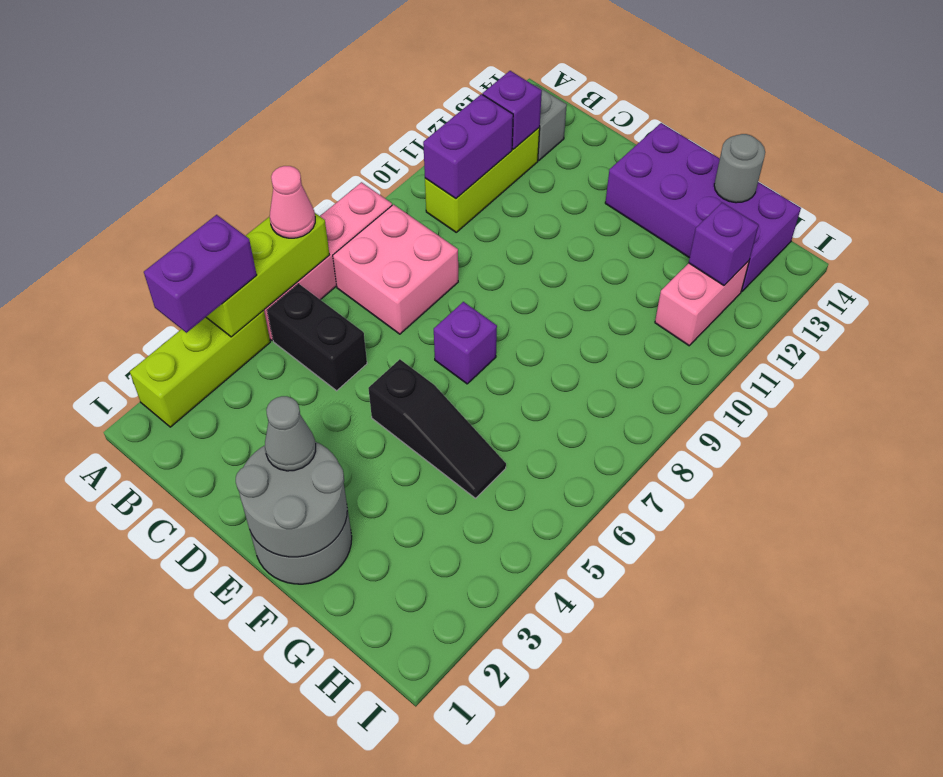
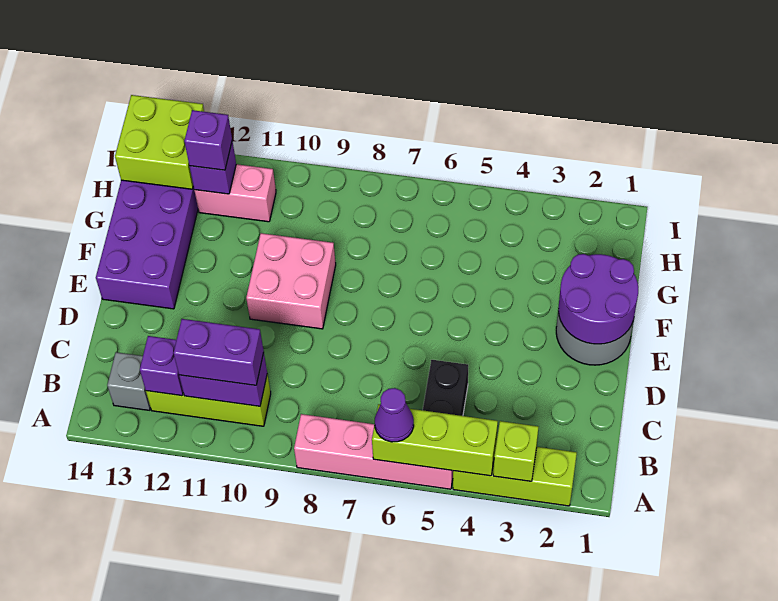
none -> lime brick A3 level 2
purple brick A3:A4 level 3 -> purple brick B10:B11 level 3
pink cone A6 level 3 -> purple cone A6 level 3
pink brick B7:C8 level 1 -> pink brick E9:F10 level 1
grey round brick E1:F2 level 2 -> purple round brick E1:F2 level 2
grey cone E2 level 3 -> none
black slope E5:G5 level 1 top E -> none
purple brick E7 level 1 -> purple brick H12 level 3
grey round brick G14 level 2 -> none
none -> lime brick H13:I14 level 2

